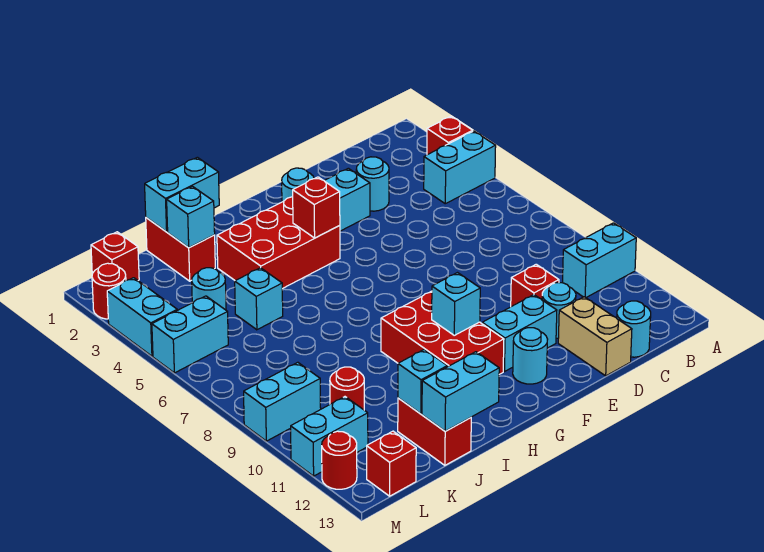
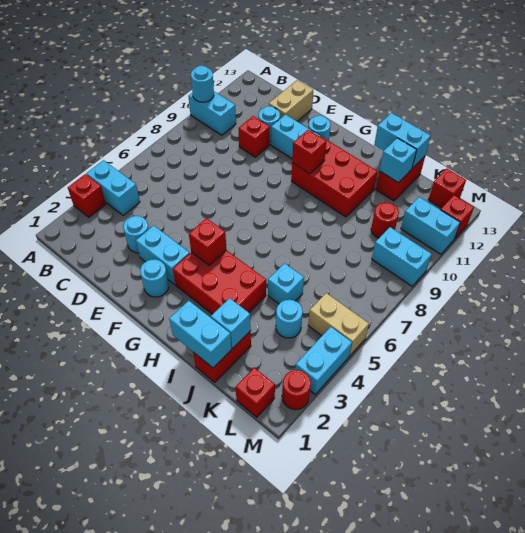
cyan round brick C13 level 1 -> cyan round brick A10 level 2
red brick G9:H11 level 1 -> red brick G10:I11 level 1
cyan brick G10 level 2 -> red brick G10 level 2
cyan brick L5:M5 level 1 -> tan brick L5:M5 level 1
red round brick M12 level 1 -> red brick M12 level 1

